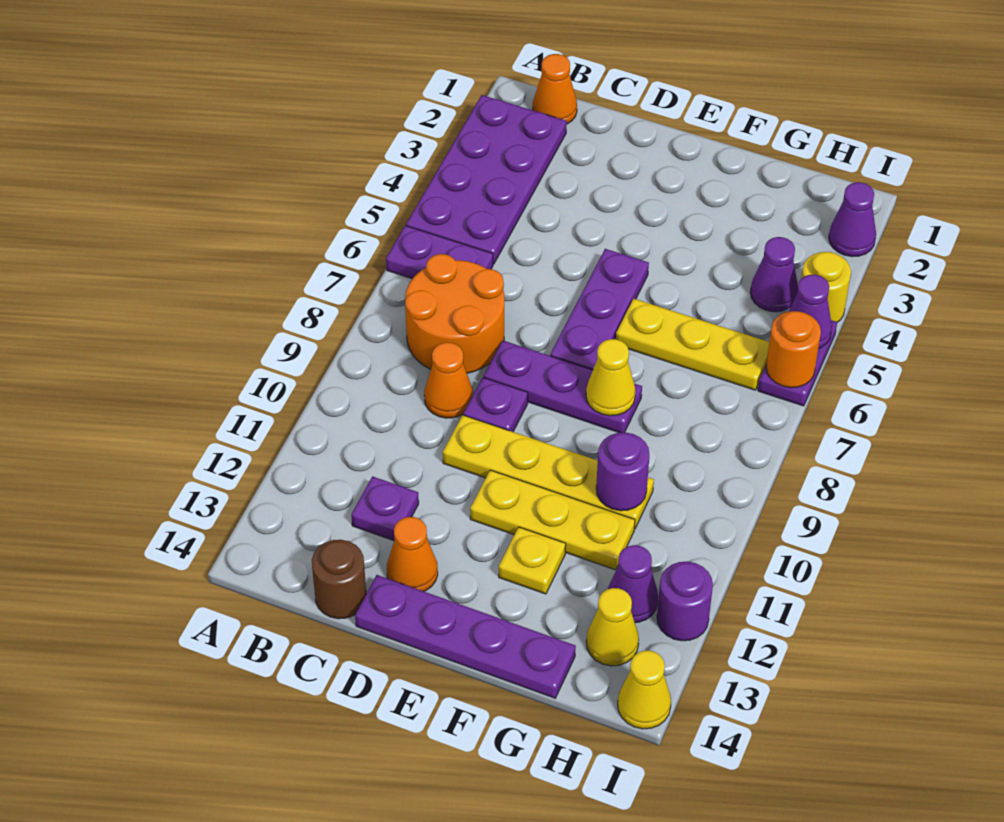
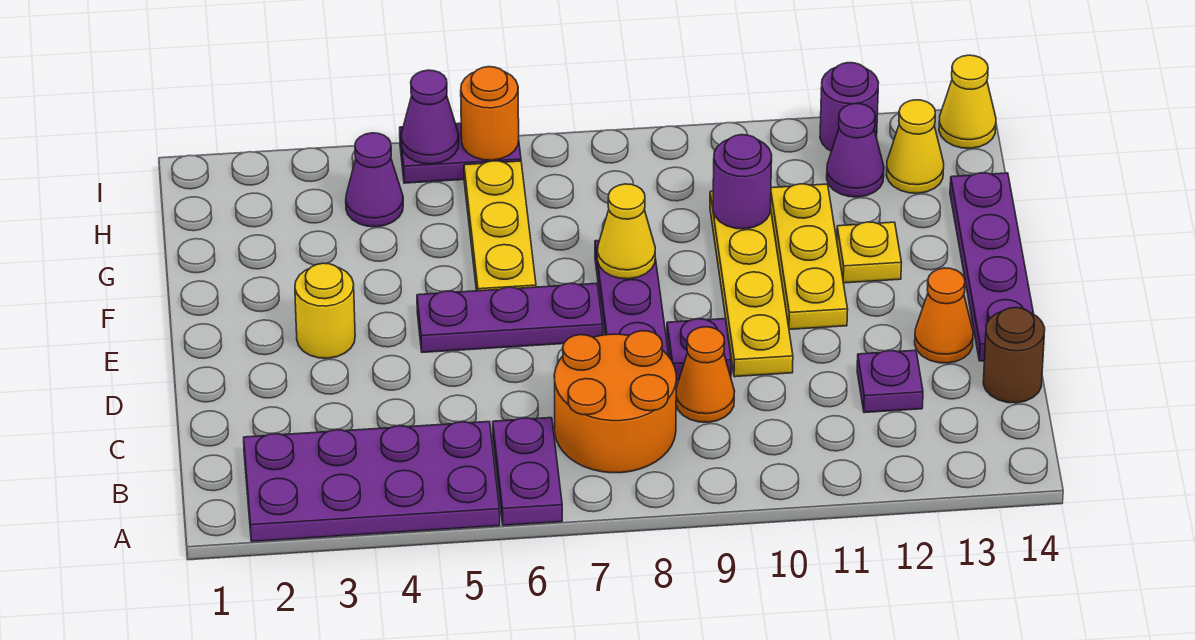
orange cone B1 level 1 -> none
purple cone I2 level 1 -> none
yellow round brick I4 level 1 -> yellow round brick E3 level 1

